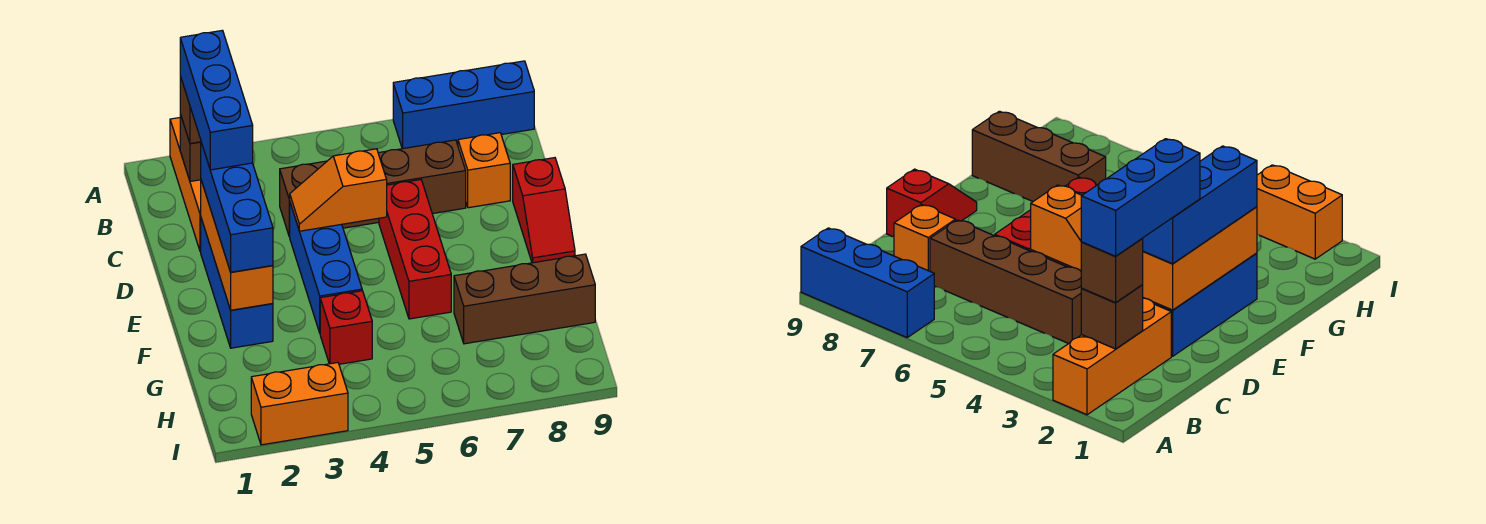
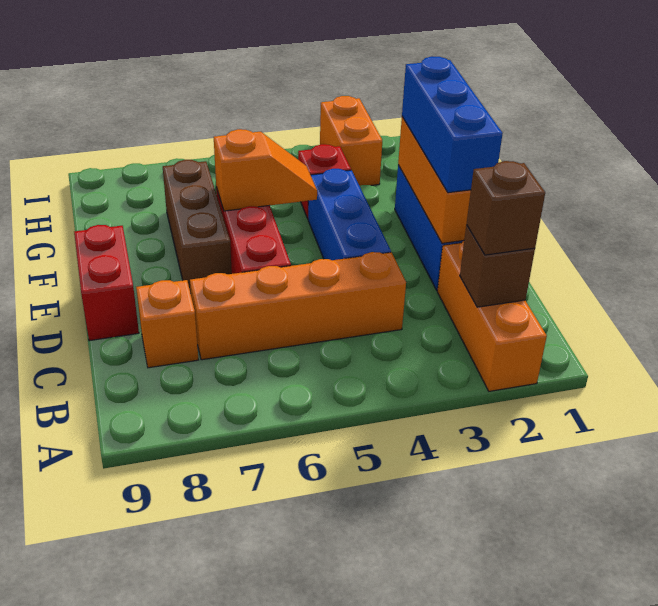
blue brick A7:A9 level 1 -> none
blue brick B2:D2 level 4 -> none
brown brick C4:C7 level 1 -> orange brick C4:C7 level 1
orange slope D4:D5 level 2 top 5 -> orange slope F5:F6 level 2 top 6
red slope D9:E9 level 1 top D -> red brick D9:E9 level 1
brown brick G7:G9 level 1 -> brown brick E7:G7 level 1
orange brick I2:I3 level 1 -> orange brick H3:I3 level 1

